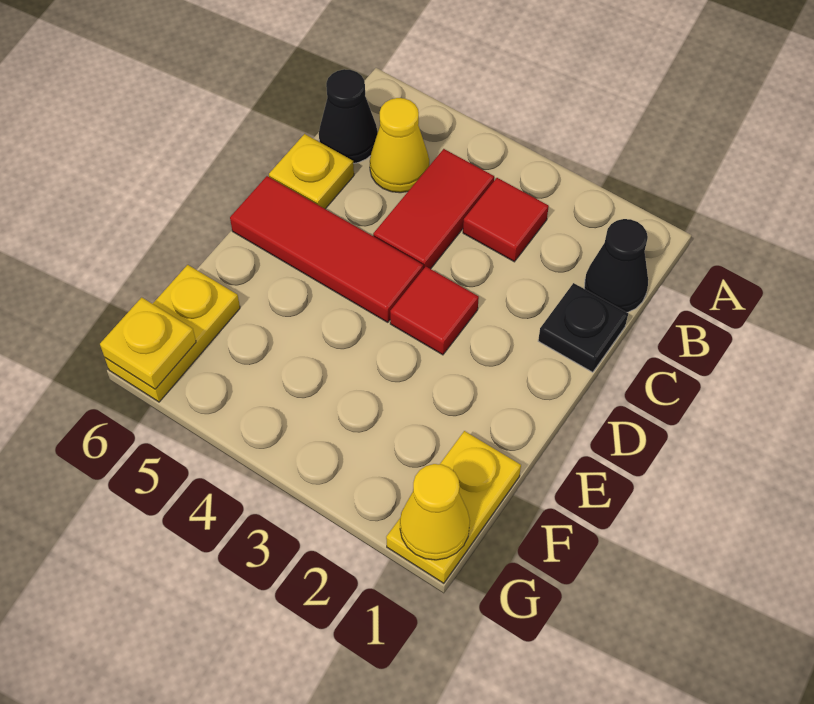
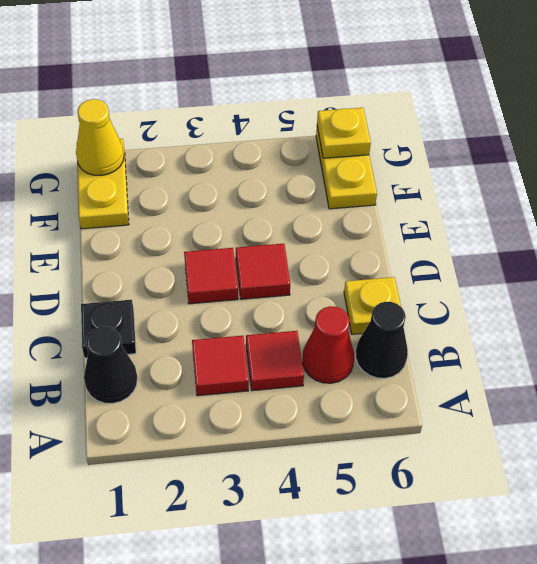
red tile B4:C4 level 1 -> red tile B4 level 1
yellow cone B5 level 1 -> red cone B5 level 1
red tile D4:D6 level 1 -> red tile D4 level 1

